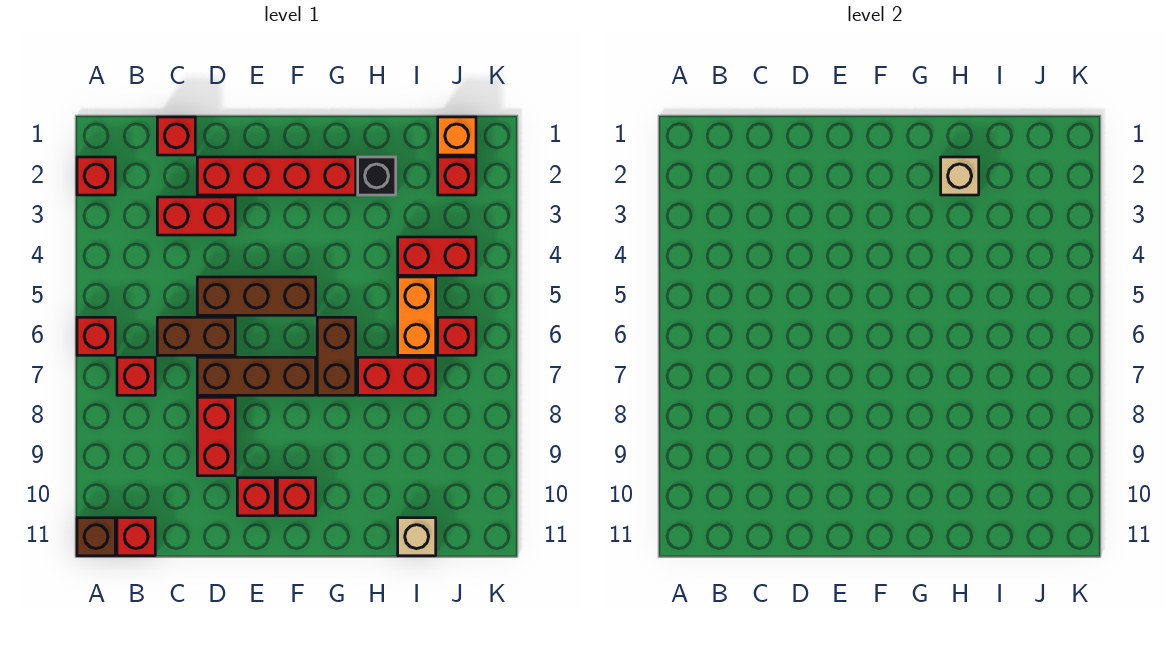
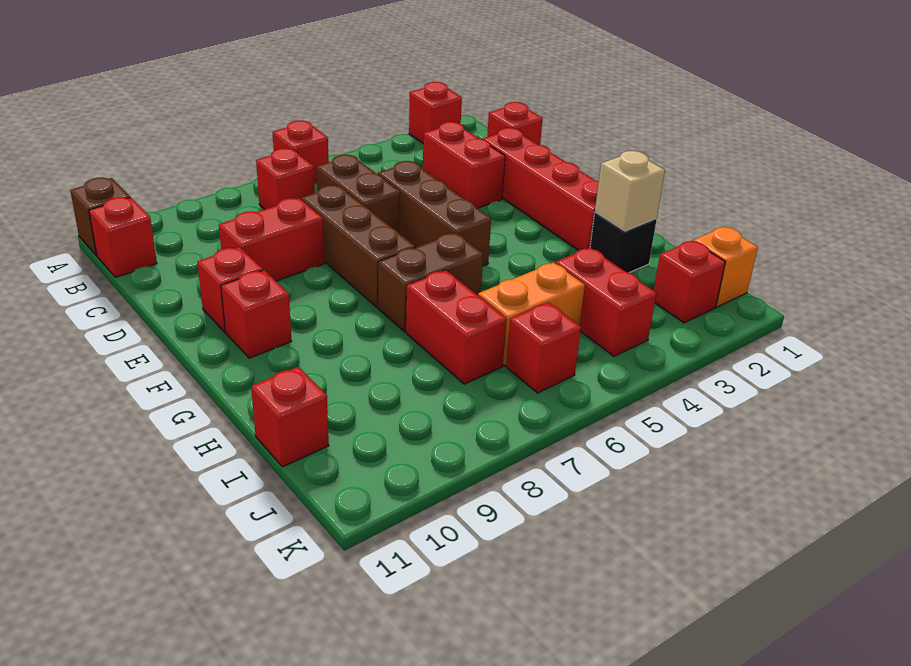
tan brick I11 level 1 -> red brick I11 level 1

